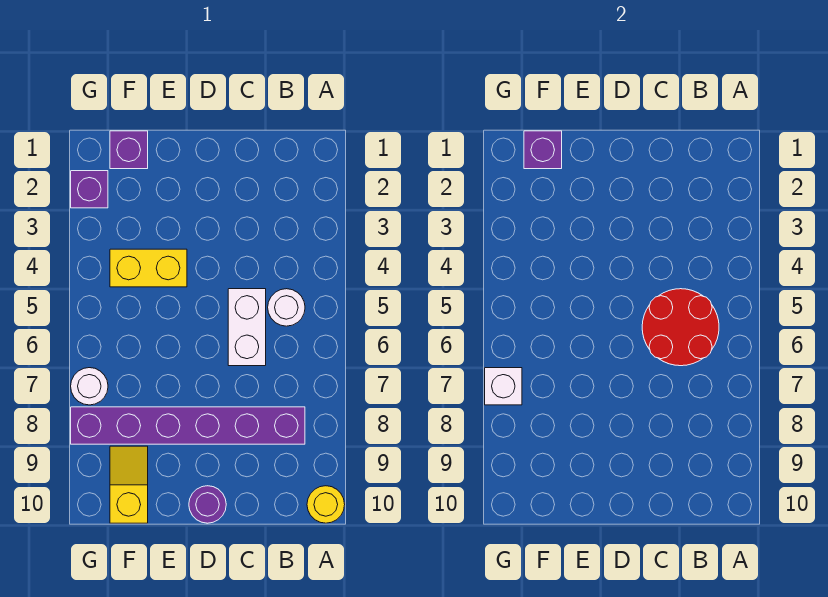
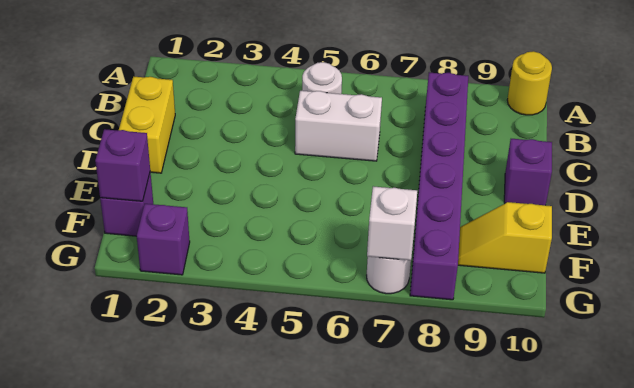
red round brick B5:C6 level 2 -> none
purple round brick D10 level 1 -> purple brick D10 level 1
yellow brick E4:F4 level 1 -> yellow brick C1:D1 level 1

